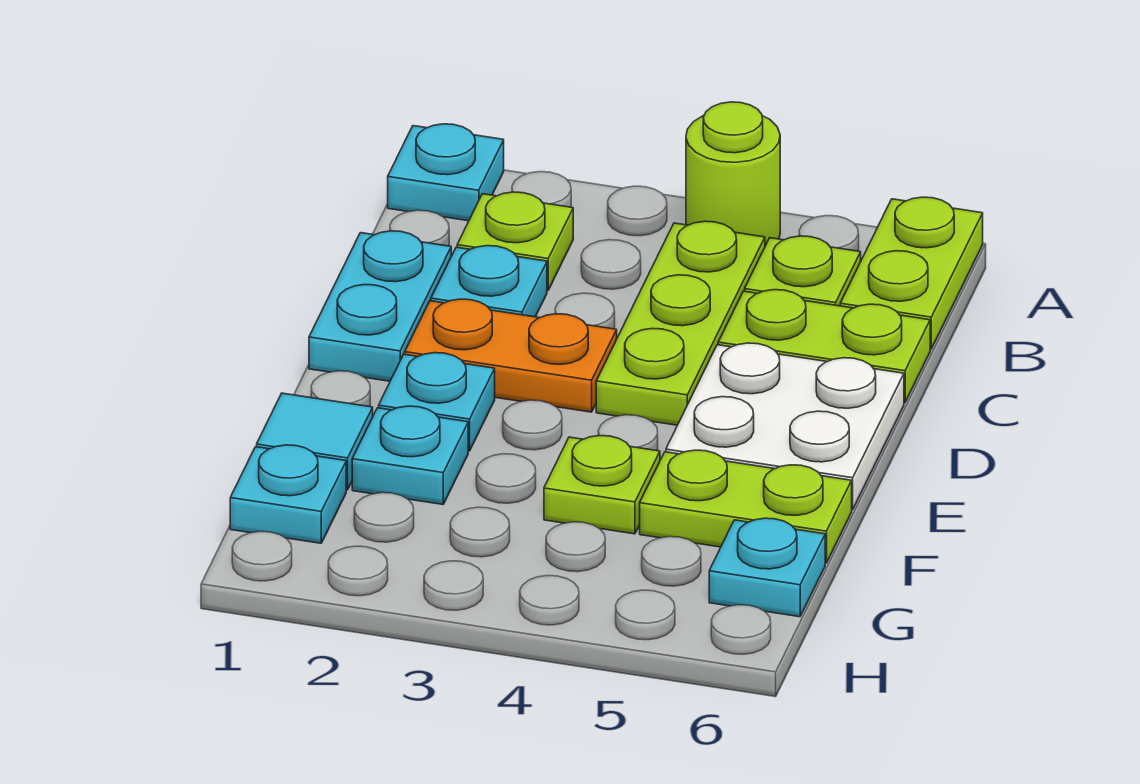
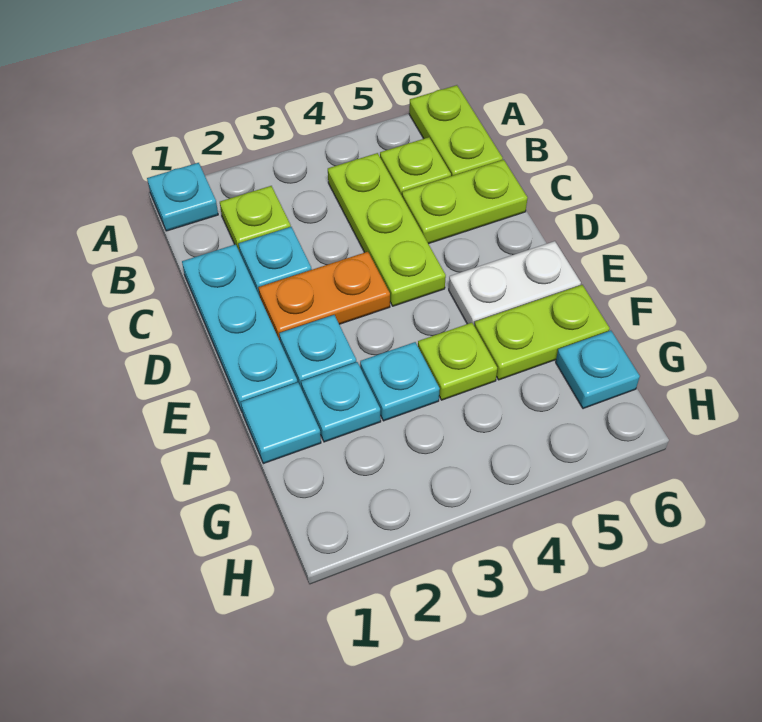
lime round brick A4 level 1 -> none
cyan plate C1:D1 level 1 -> cyan plate C1:E1 level 1
white plate D5:E6 level 1 -> white plate E5:E6 level 1
cyan plate G1 level 1 -> cyan plate F3 level 1

